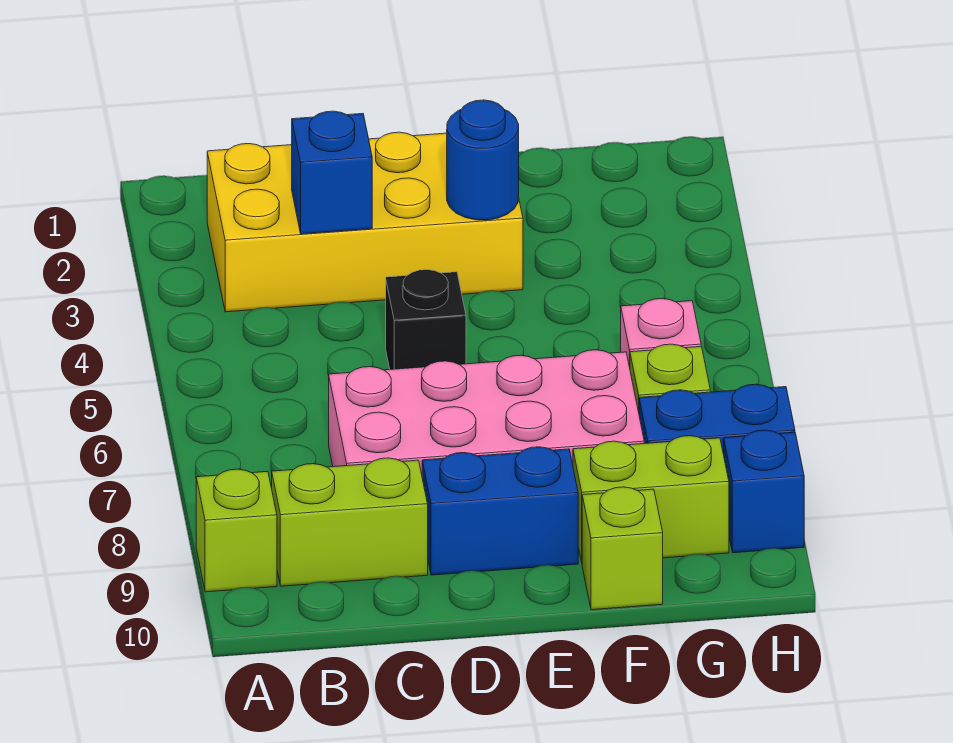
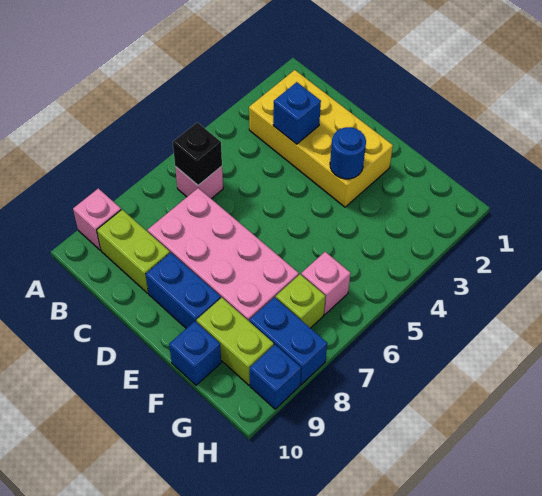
lime brick A9 level 1 -> pink brick A9 level 1
none -> pink brick B6 level 1
black brick D5 level 1 -> black brick B6 level 2
lime brick F10 level 1 -> blue brick F10 level 1

